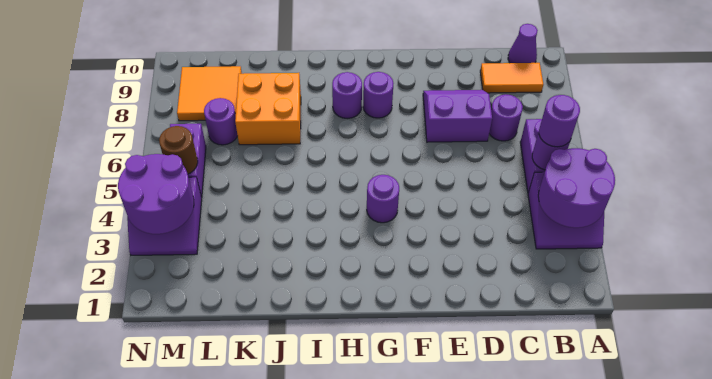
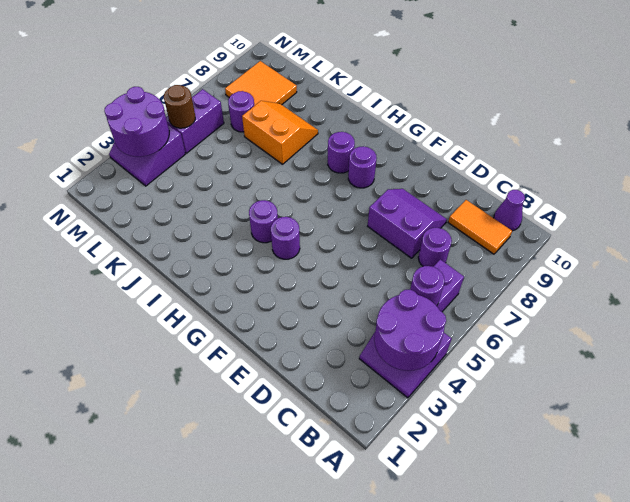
purple round brick B5 level 3 -> purple round brick H4 level 1
orange brick J7:K8 level 1 -> orange slope J7:K8 level 1 top 7

